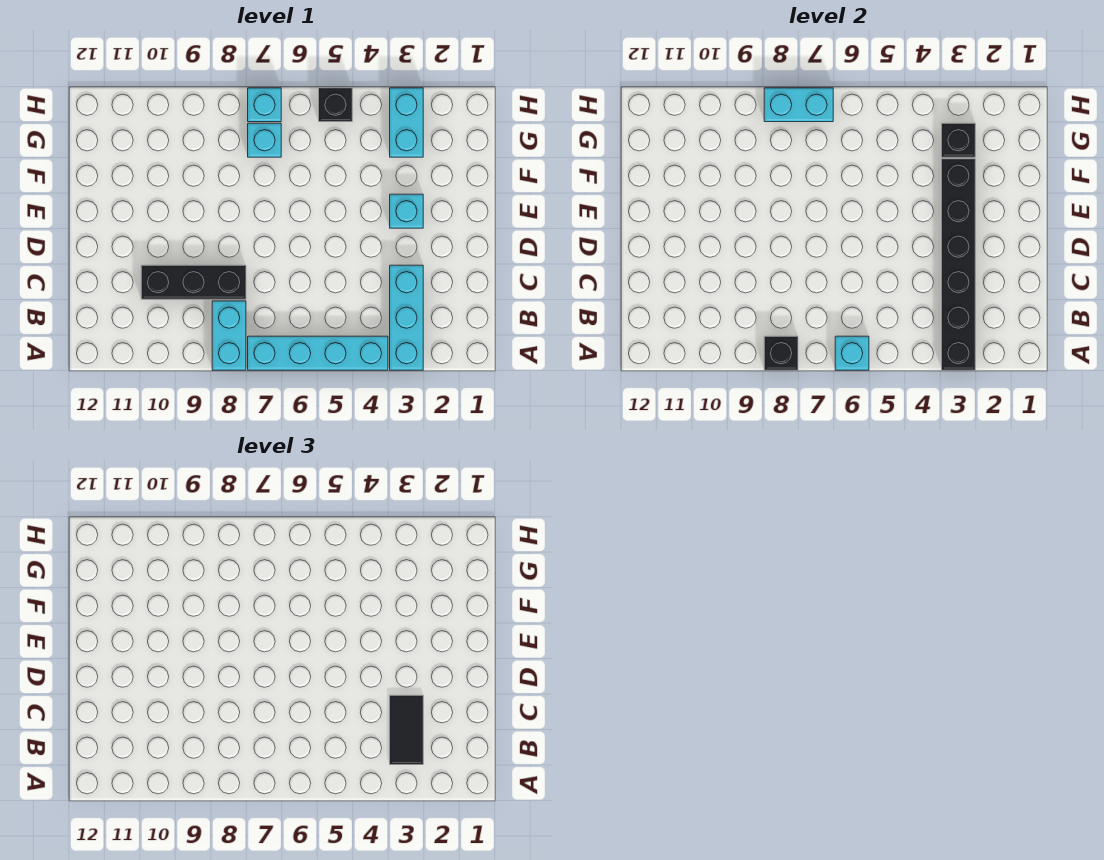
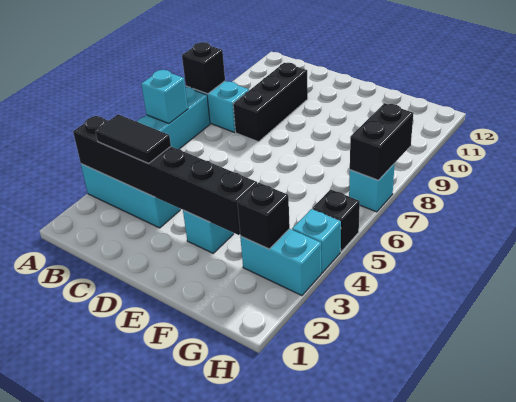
cyan brick G7 level 1 -> cyan brick H4 level 1
cyan brick H7:H8 level 2 -> black brick H7:H8 level 2

